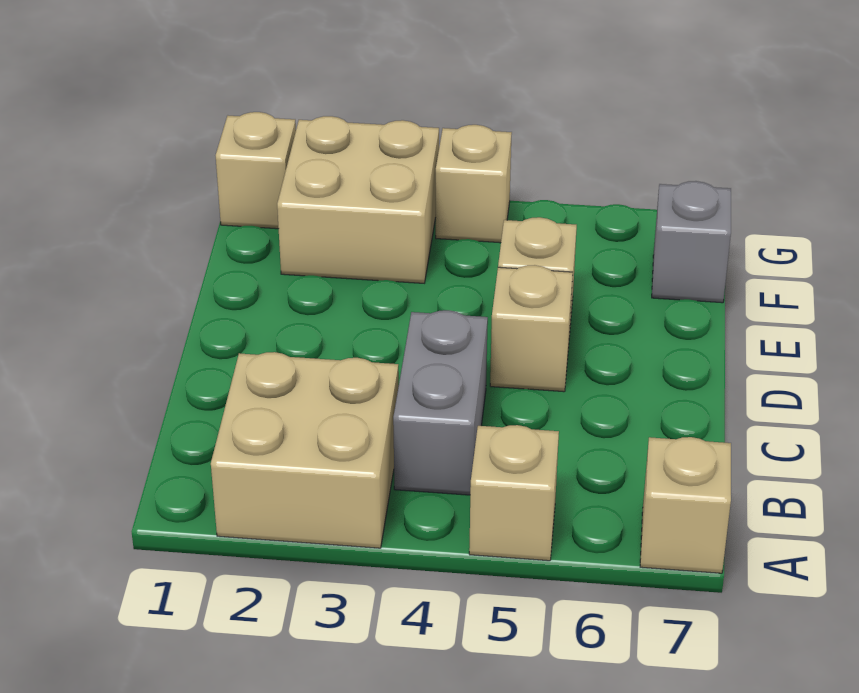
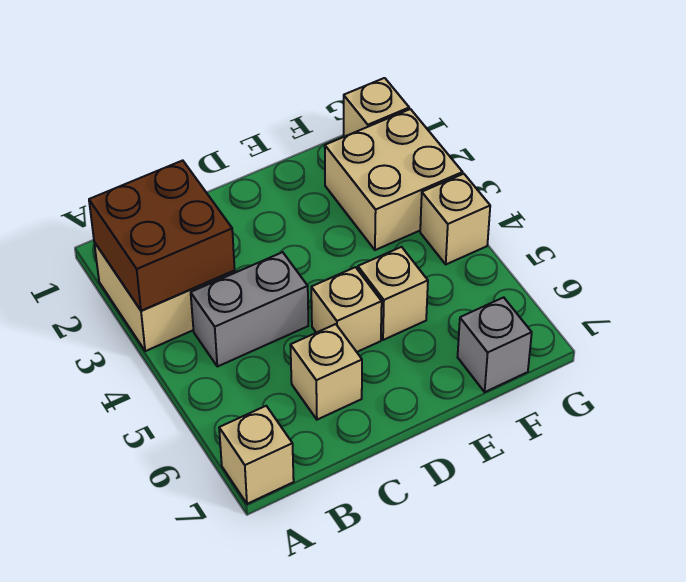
none -> brown brick A2:B3 level 2
tan brick A5 level 1 -> tan brick C6 level 1

